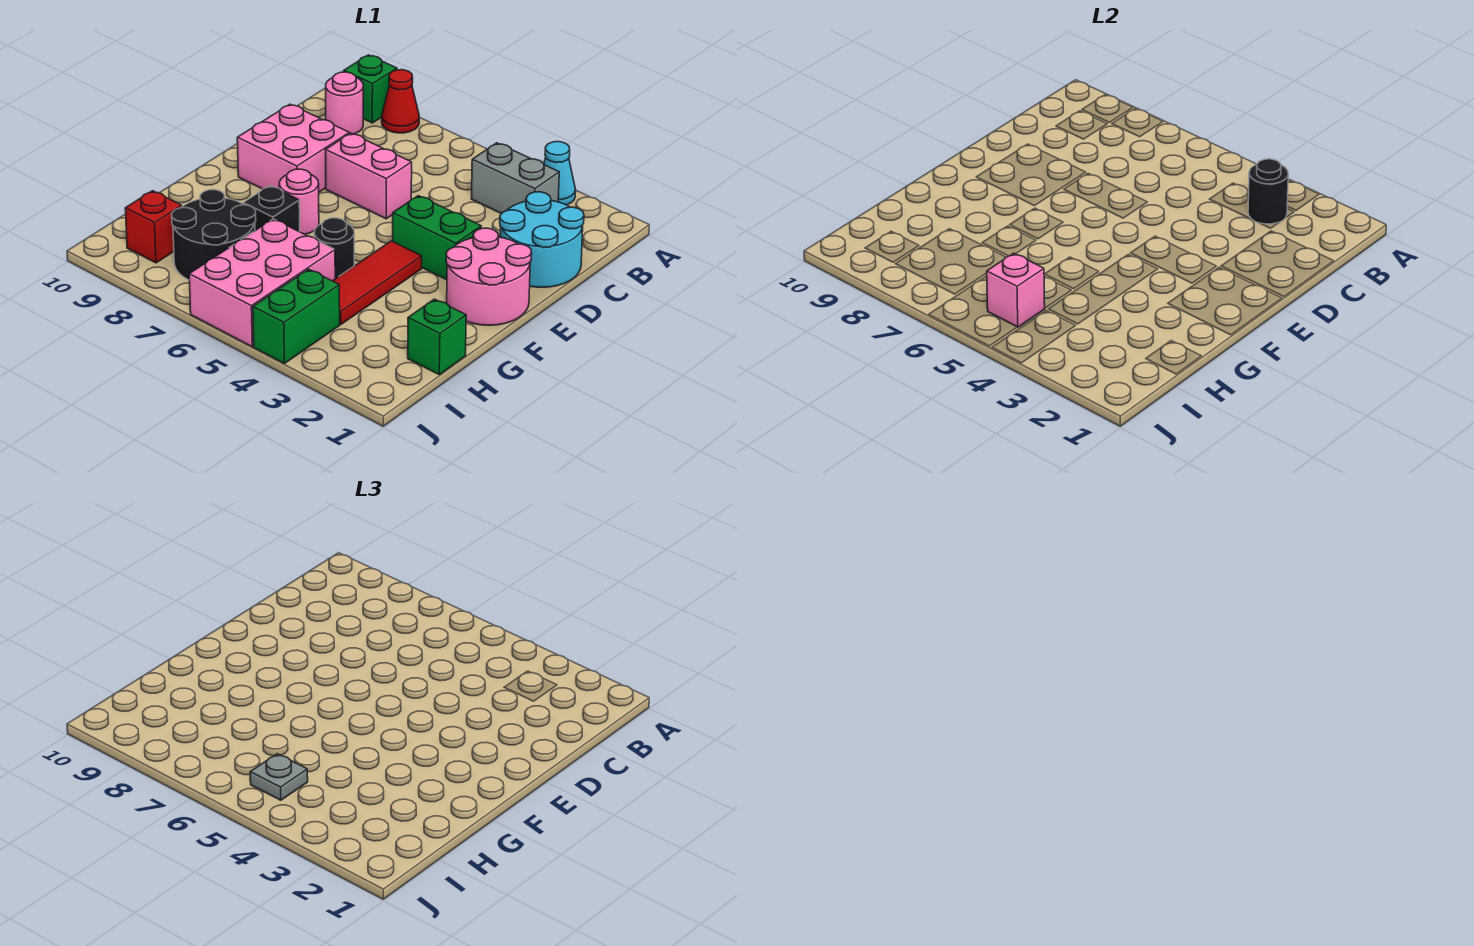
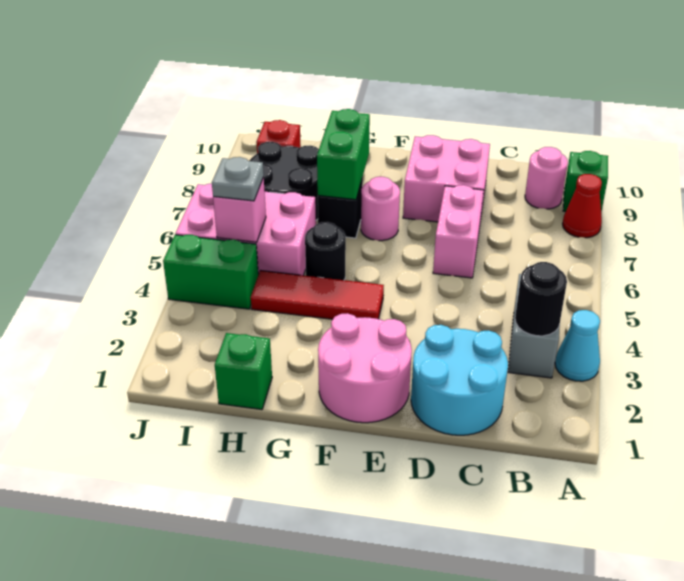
green brick E3:E4 level 1 -> green brick G7:G8 level 2

